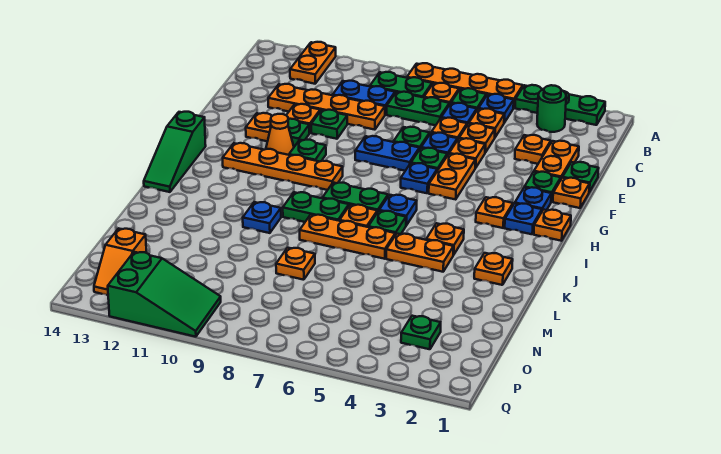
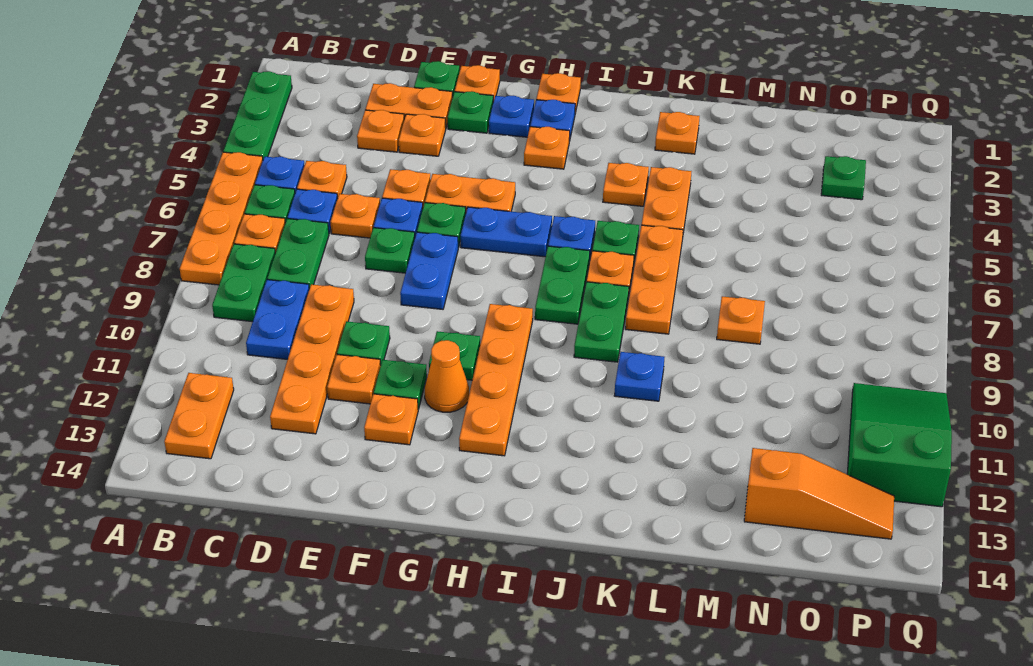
orange plate A12:B12 level 1 -> orange plate B12:B13 level 1
green round brick B3 level 1 -> none
orange plate D5 level 1 -> orange plate E3 level 1
blue plate G6 level 1 -> blue plate G6:H6 level 1
green slope H14:J14 level 1 top H -> none
orange slope O13:P13 level 1 top O -> orange slope N13:P13 level 1 top N

